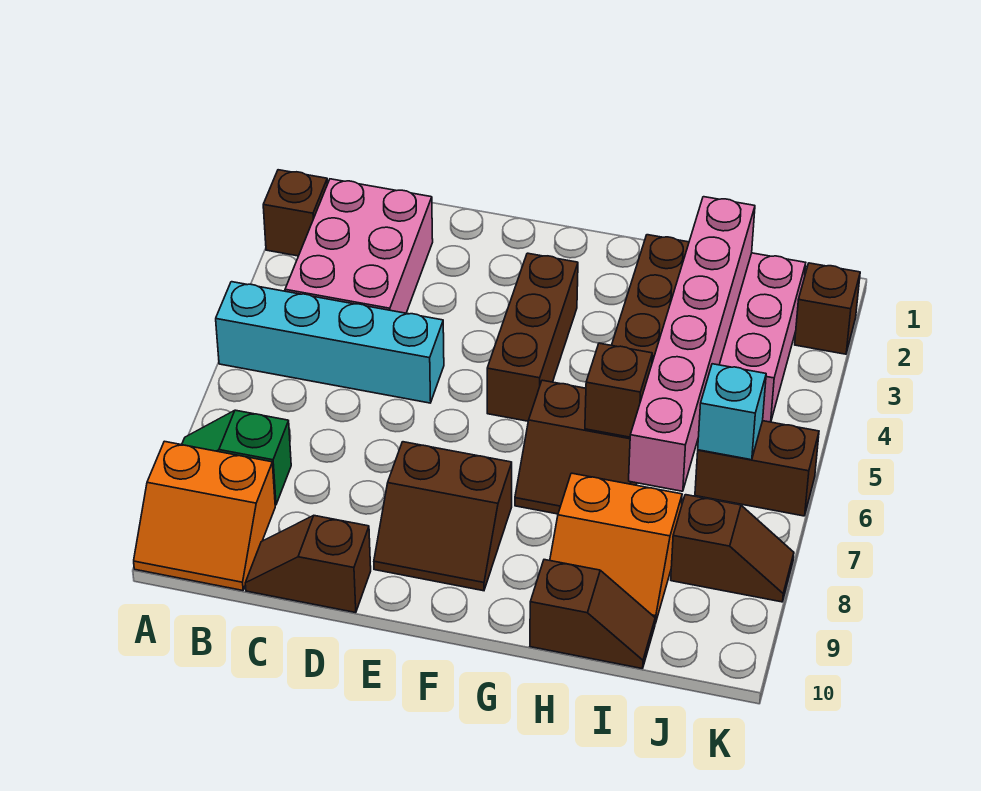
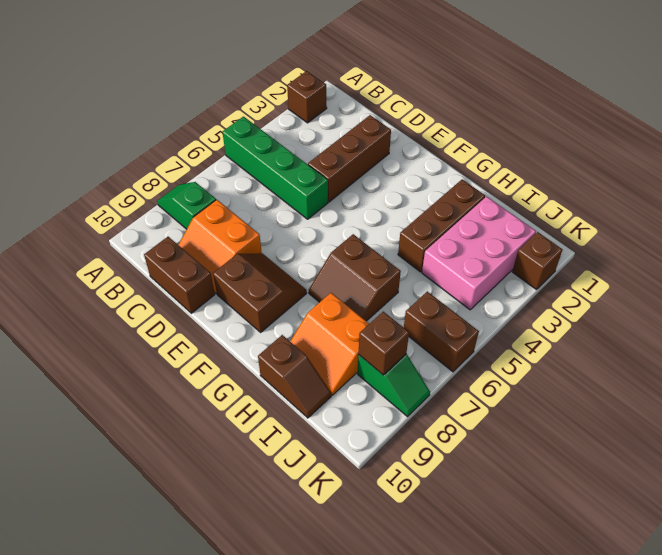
cyan brick A5:D5 level 1 -> green brick A5:D5 level 1
orange slope A9:B10 level 1 top 9 -> orange slope C8:D9 level 1 top 8
pink brick B2:C4 level 1 -> none
brown slope C10:D10 level 1 top D -> brown brick C10:D10 level 1
brown slope E8:F9 level 1 top 8 -> brown slope E8:F9 level 1 top 9
brown brick F3:F5 level 1 -> brown brick D2:D4 level 1
brown brick H6 level 2 -> brown brick J8 level 2
pink brick I2:I7 level 2 -> none
cyan brick J6 level 2 -> none
brown slope J8:K8 level 1 top J -> green slope J8:K8 level 1 top J

